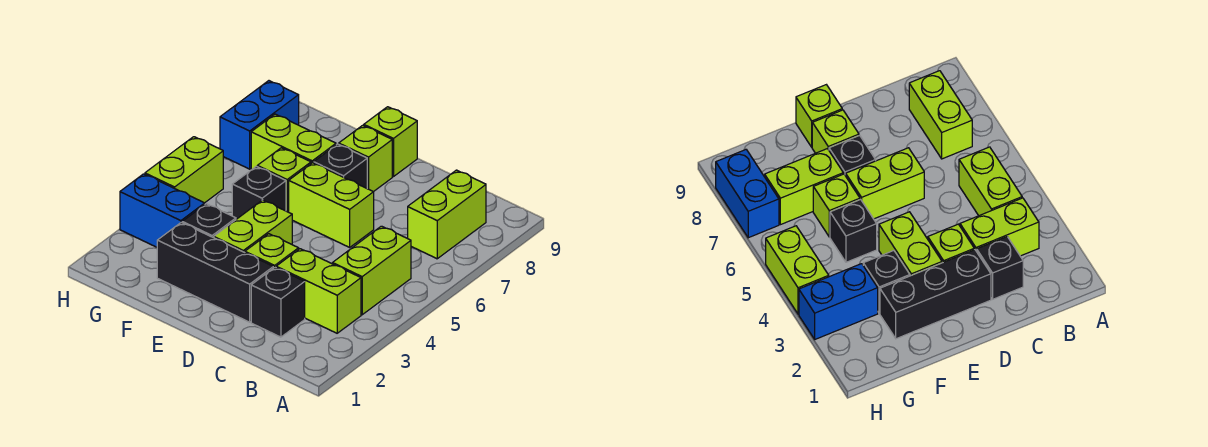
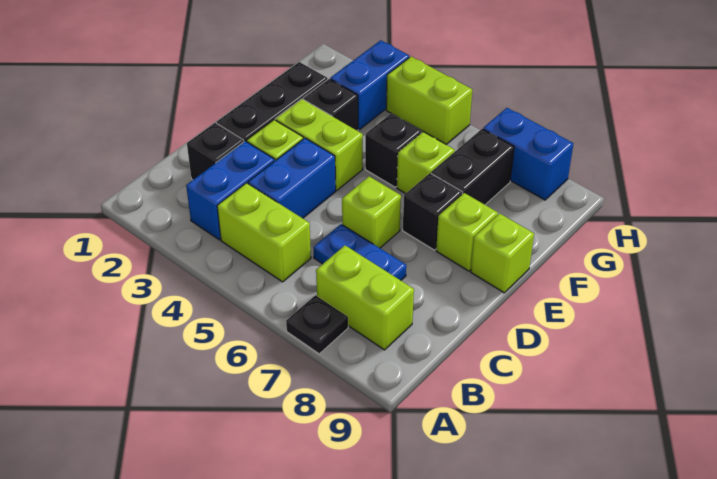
none -> black plate A7 level 1
lime brick B3:C3 level 1 -> blue brick B3:C3 level 1
none -> blue brick C4:D4 level 1
none -> blue plate C6:C7 level 1
lime brick D6:E6 level 1 -> lime brick D6 level 1
lime brick F7:G7 level 1 -> black brick F7:G7 level 1

